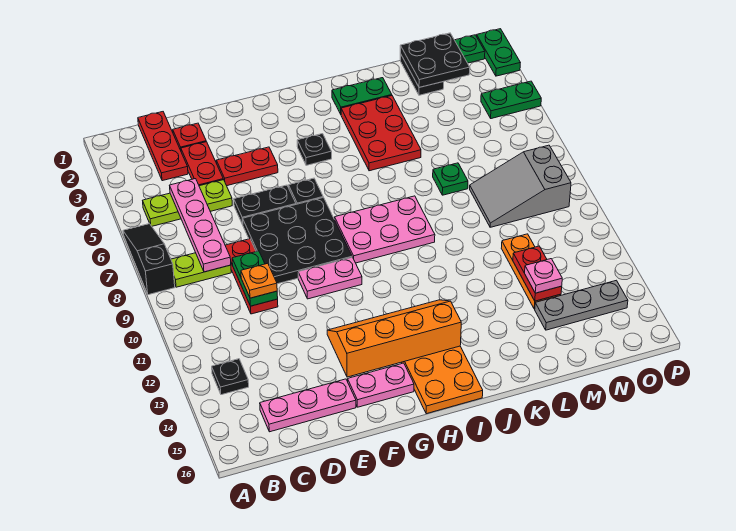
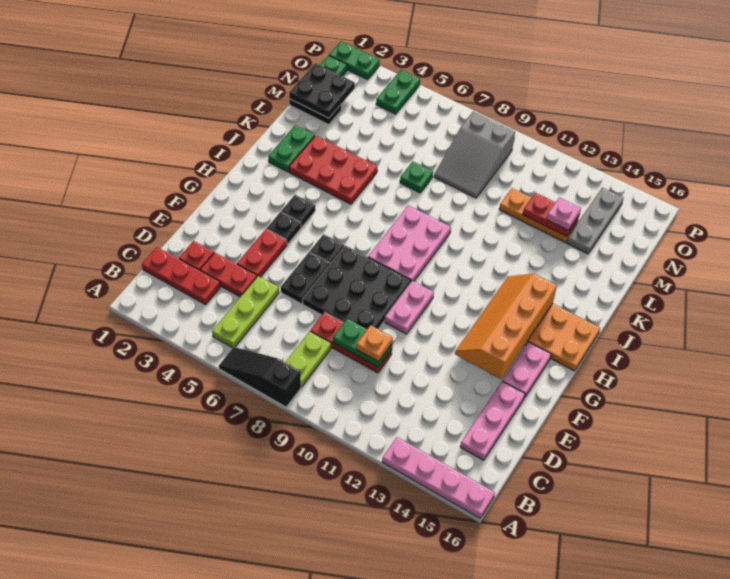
black plate B13 level 1 -> black plate G4 level 1
pink plate C5:C8 level 2 -> pink plate A13:A16 level 1

